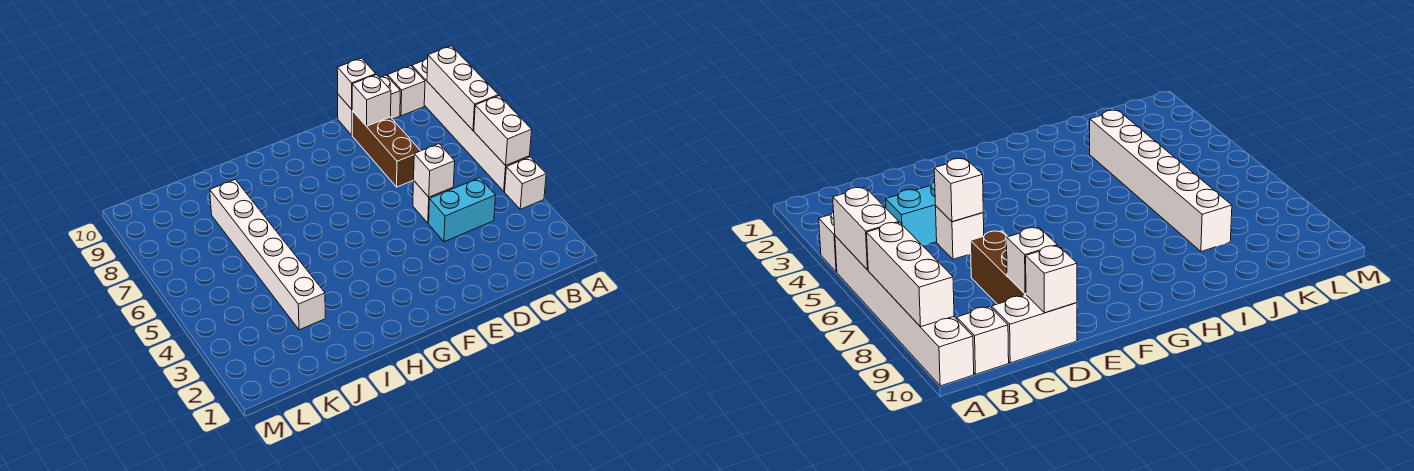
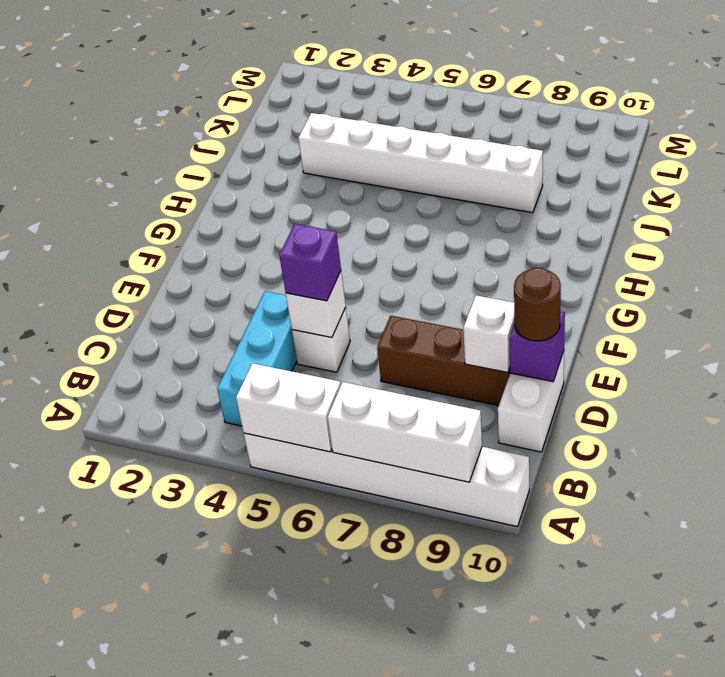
white brick A4 level 1 -> none
white brick B10 level 1 -> none
cyan brick C4:D4 level 1 -> cyan brick B4:D4 level 1
none -> purple brick D5 level 3
white brick D10 level 2 -> purple brick D10 level 2
none -> brown round brick D10 level 3

